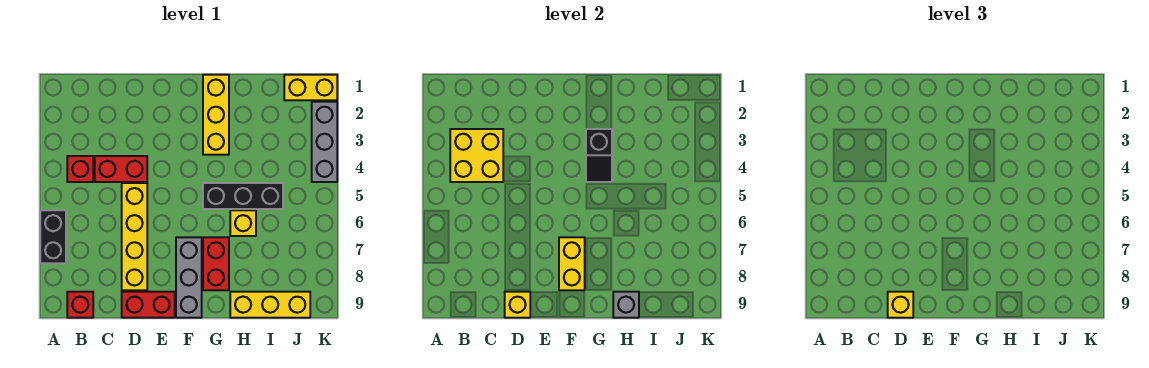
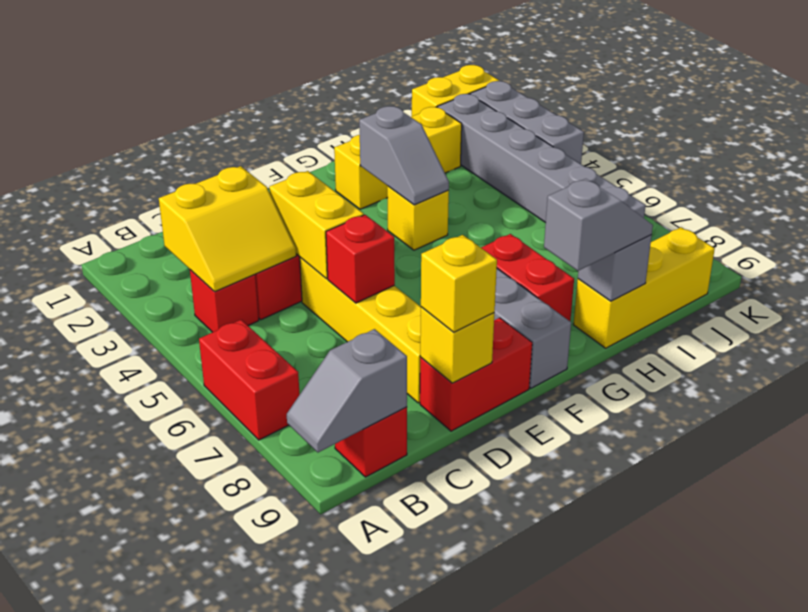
black brick A6:A7 level 1 -> red brick A6:A7 level 1
none -> grey slope A9:B9 level 2 top B
yellow brick B3:C4 level 2 -> yellow slope B3:C4 level 2 top 3
none -> red brick D6 level 2
yellow brick F7:F8 level 2 -> yellow brick D4:D5 level 2
yellow brick G1:G3 level 1 -> yellow brick G2:I2 level 1
black slope G3:G4 level 2 top 3 -> grey slope G3:G4 level 2 top 3
black brick G5:I5 level 1 -> none
none -> grey slope G9:H9 level 3 top G
yellow brick H6 level 1 -> yellow brick G4 level 1
none -> grey brick J2:J7 level 1

